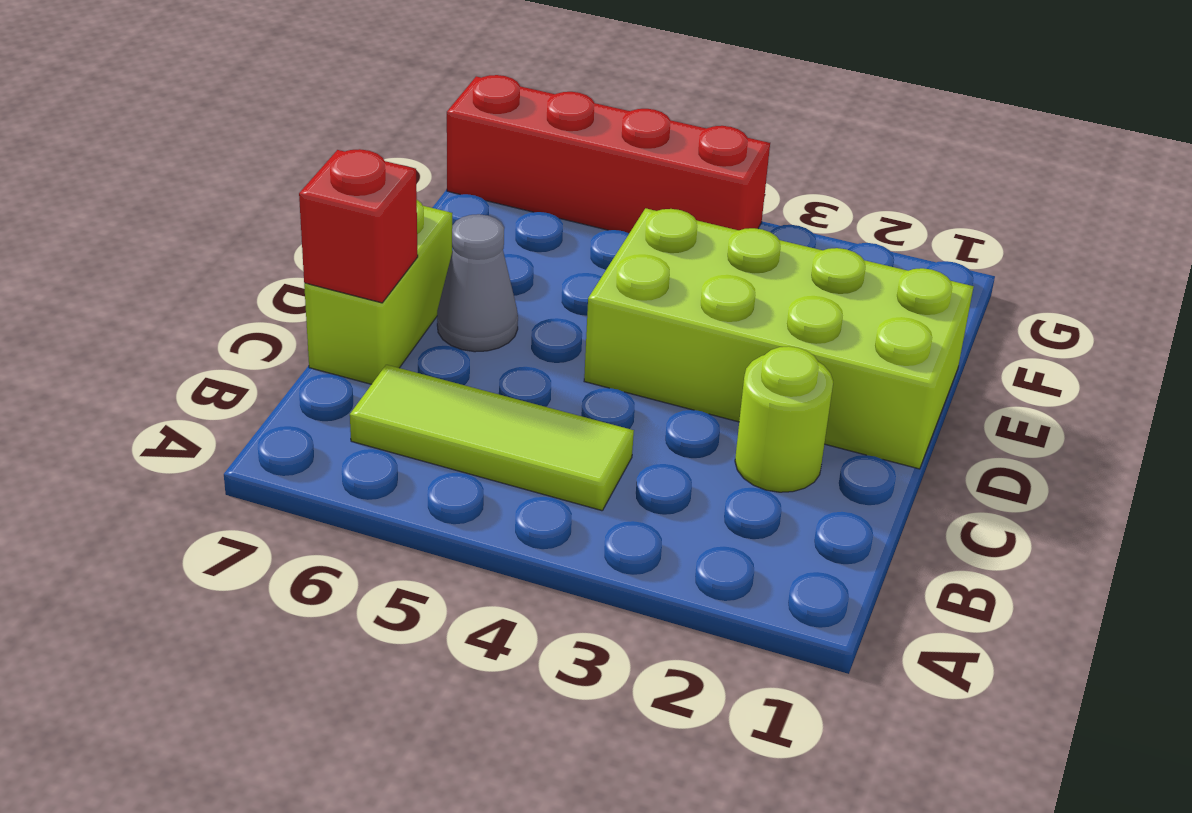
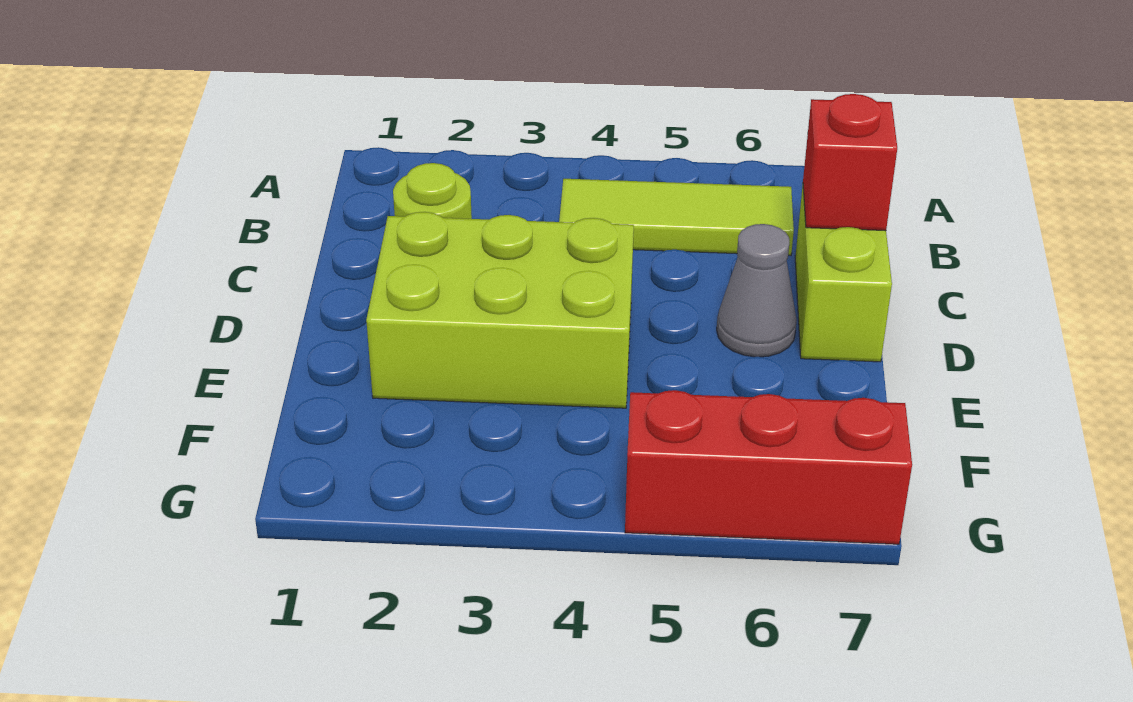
lime brick D1:E4 level 1 -> lime brick D2:E4 level 1
red brick G4:G7 level 1 -> red brick G5:G7 level 1

